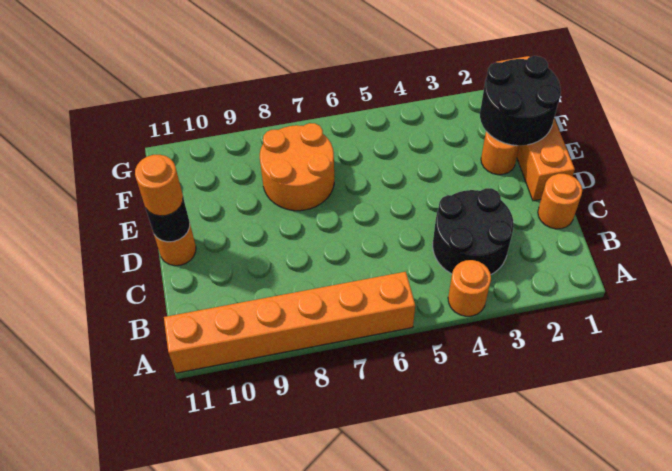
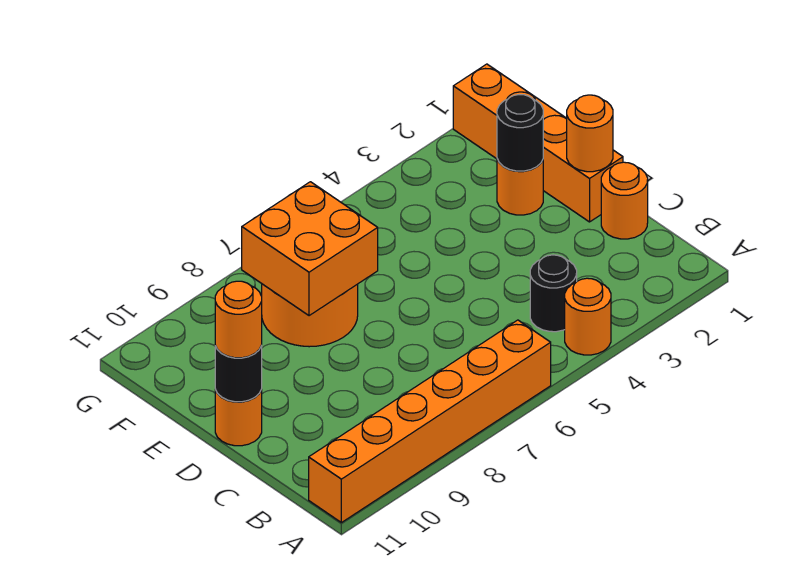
black round brick B3:C4 level 1 -> black round brick B4 level 1
none -> orange round brick D1 level 2
black round brick E1:F2 level 2 -> black round brick E2 level 2
none -> orange brick E7:F8 level 2

